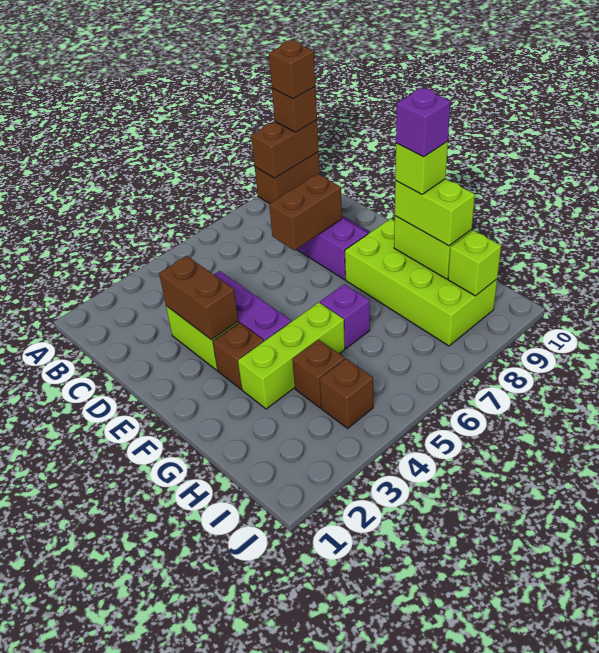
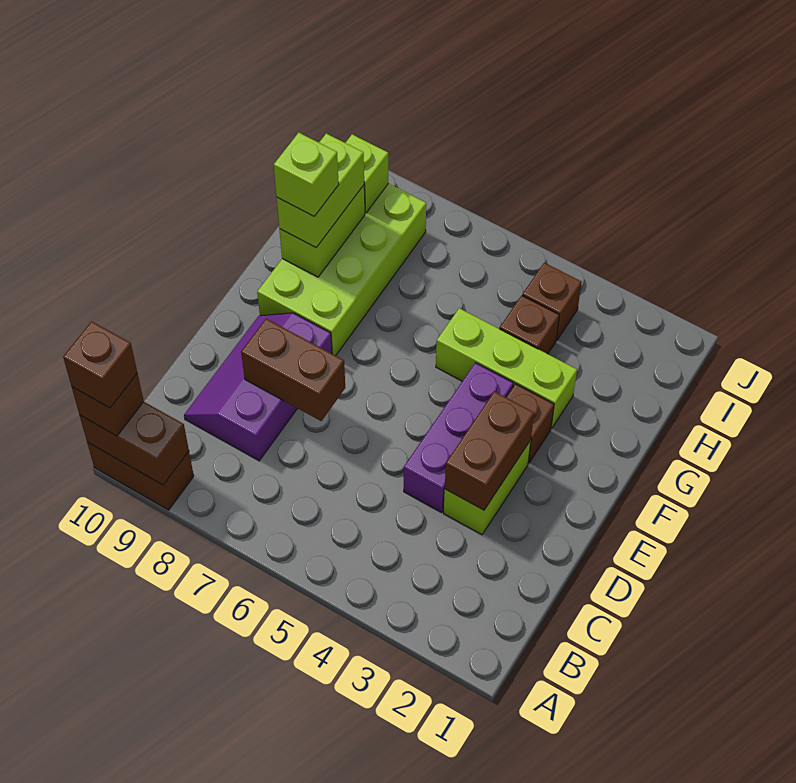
purple brick G6 level 1 -> none
purple brick G9 level 5 -> none

